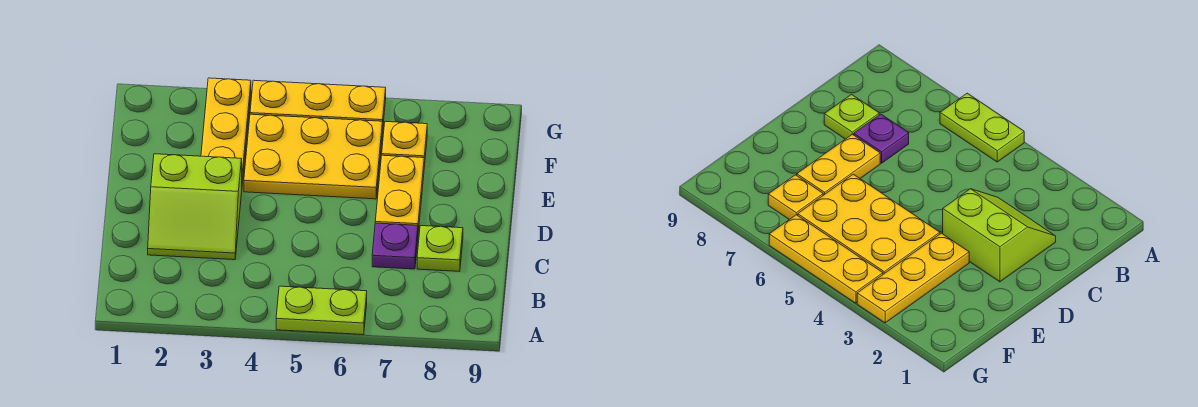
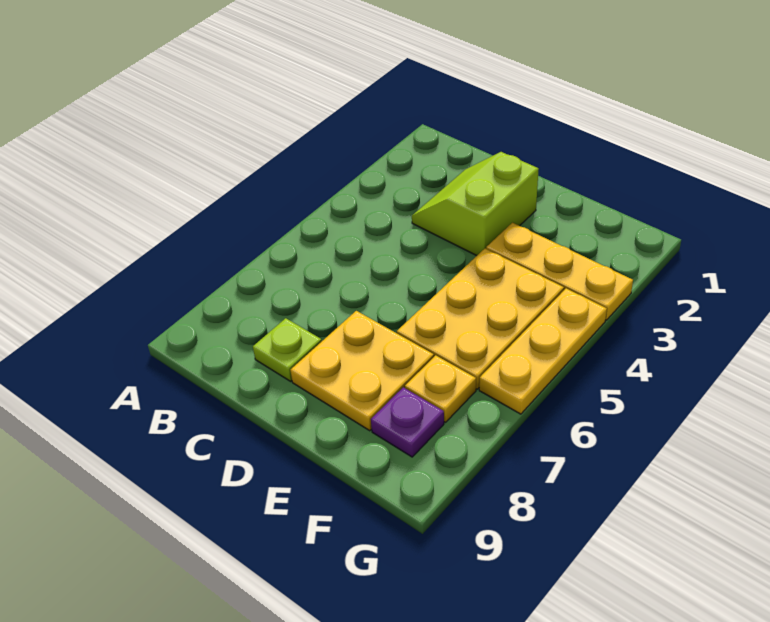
lime plate A5:A6 level 1 -> none
purple plate C7 level 1 -> purple plate F8 level 1
yellow plate D7:E7 level 1 -> yellow plate D7:E8 level 1

